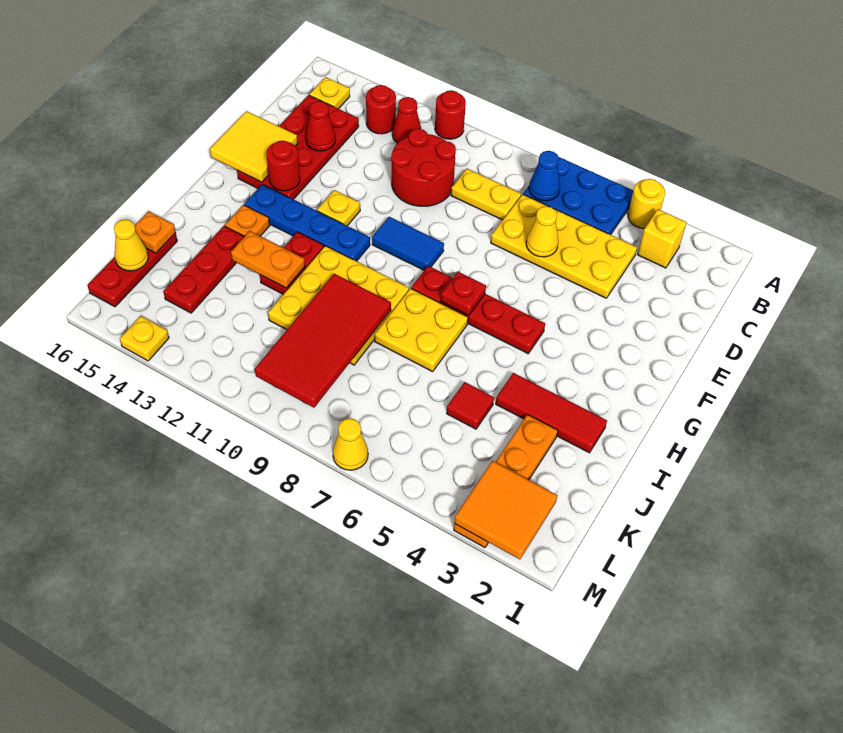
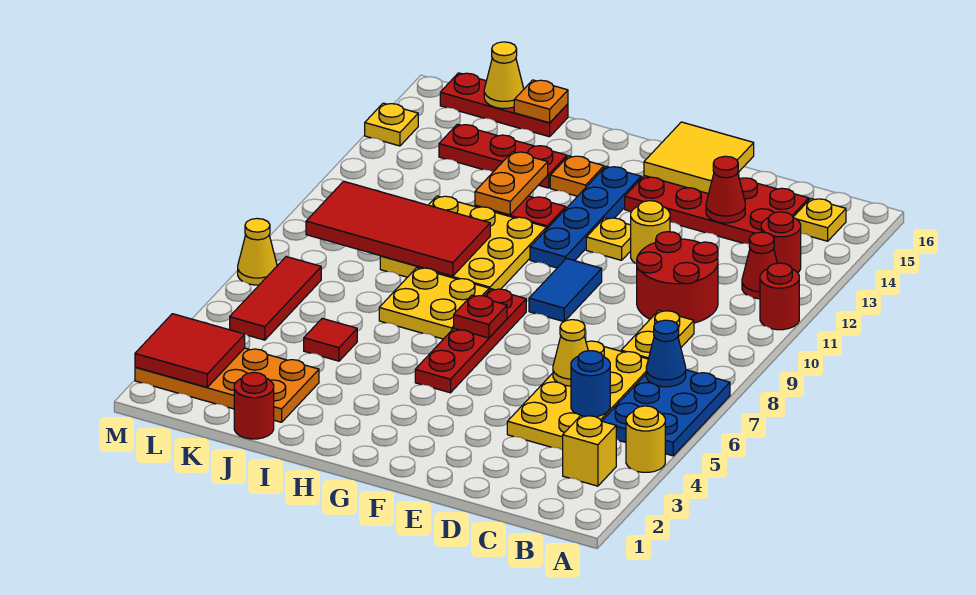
none -> blue round brick C5 level 2
none -> yellow round brick E12 level 1
red round brick F14 level 2 -> red round brick J1 level 1
red tile I2:I4 level 1 -> red tile L5:L7 level 1
orange plate J3:M3 level 1 -> orange plate J2:M3 level 1
orange tile L2:M3 level 2 -> red tile L2:M3 level 2

